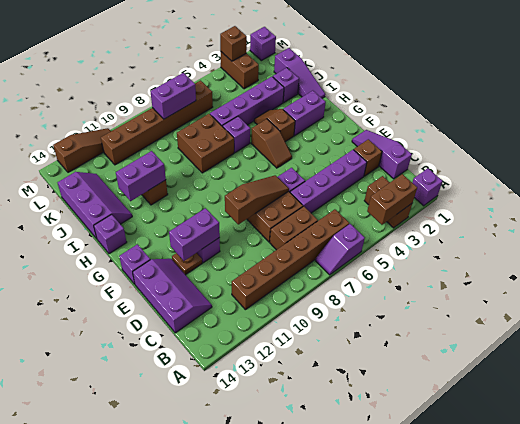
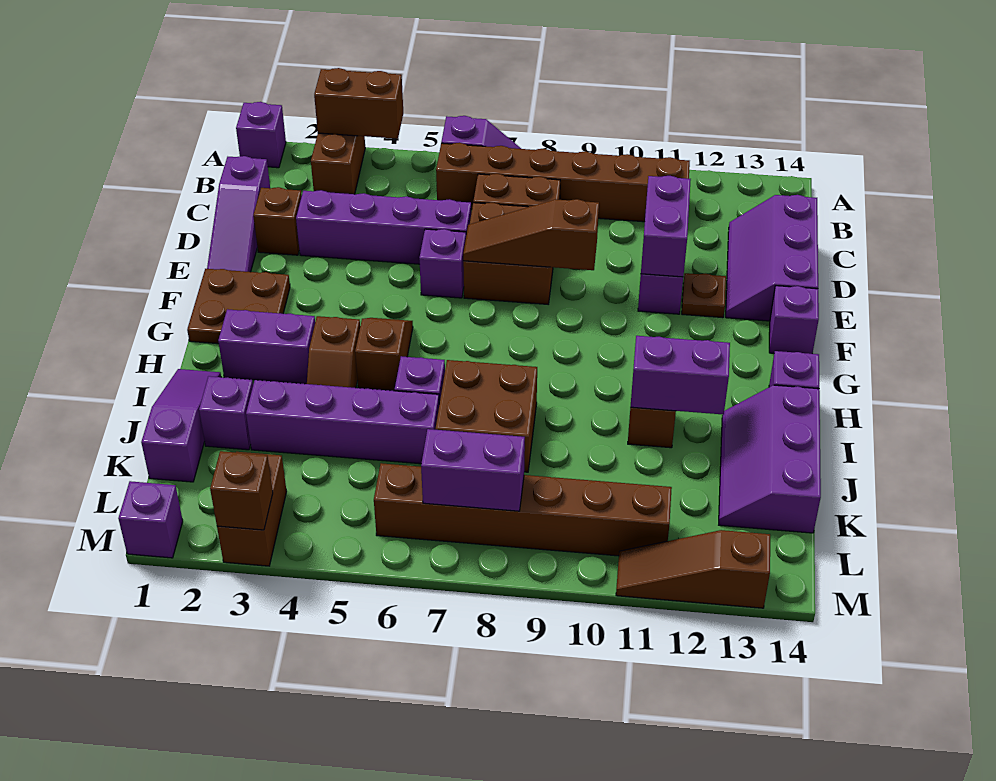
purple brick E11:E12 level 2 -> purple brick D11:E11 level 2
none -> brown plate F1:G2 level 1

